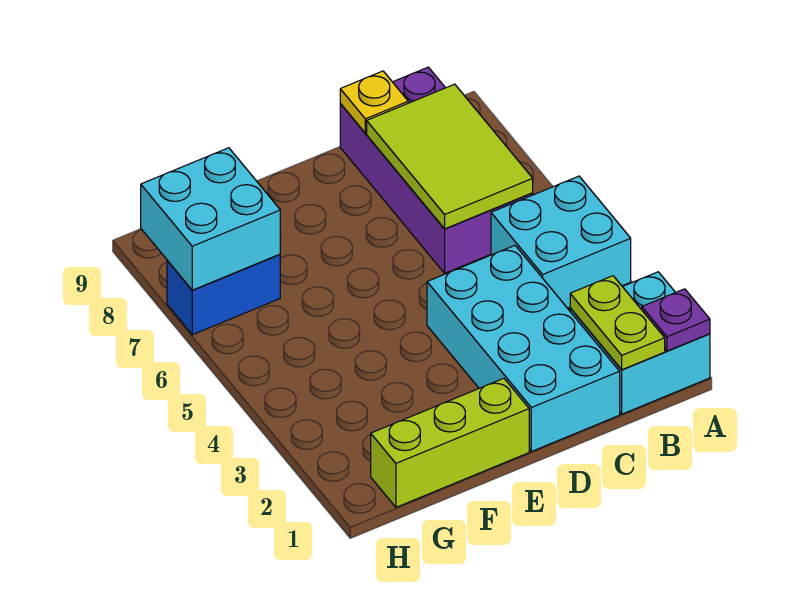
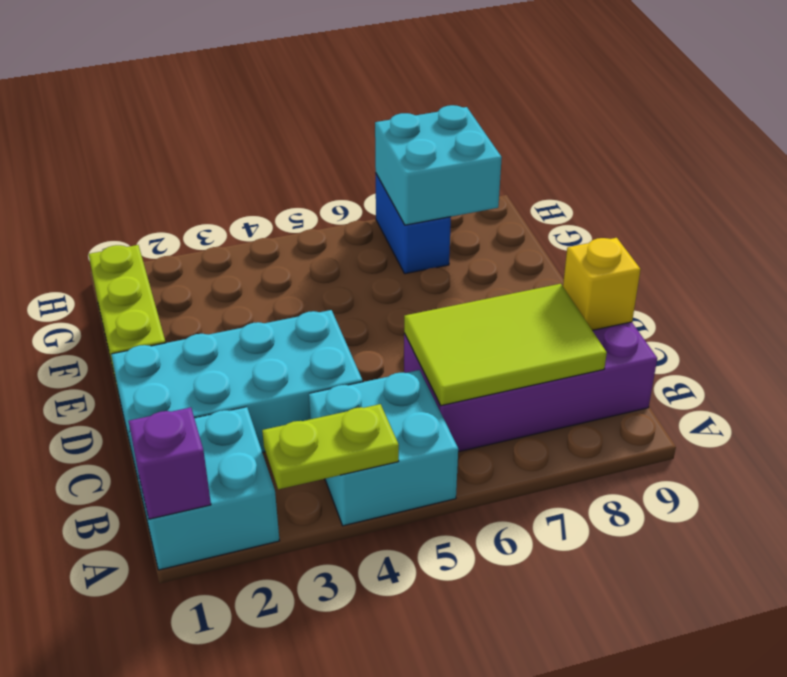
purple plate A1 level 2 -> purple brick A1 level 2
lime plate B1:B2 level 2 -> lime plate A3:A4 level 2
yellow plate C9 level 2 -> yellow brick C9 level 2

